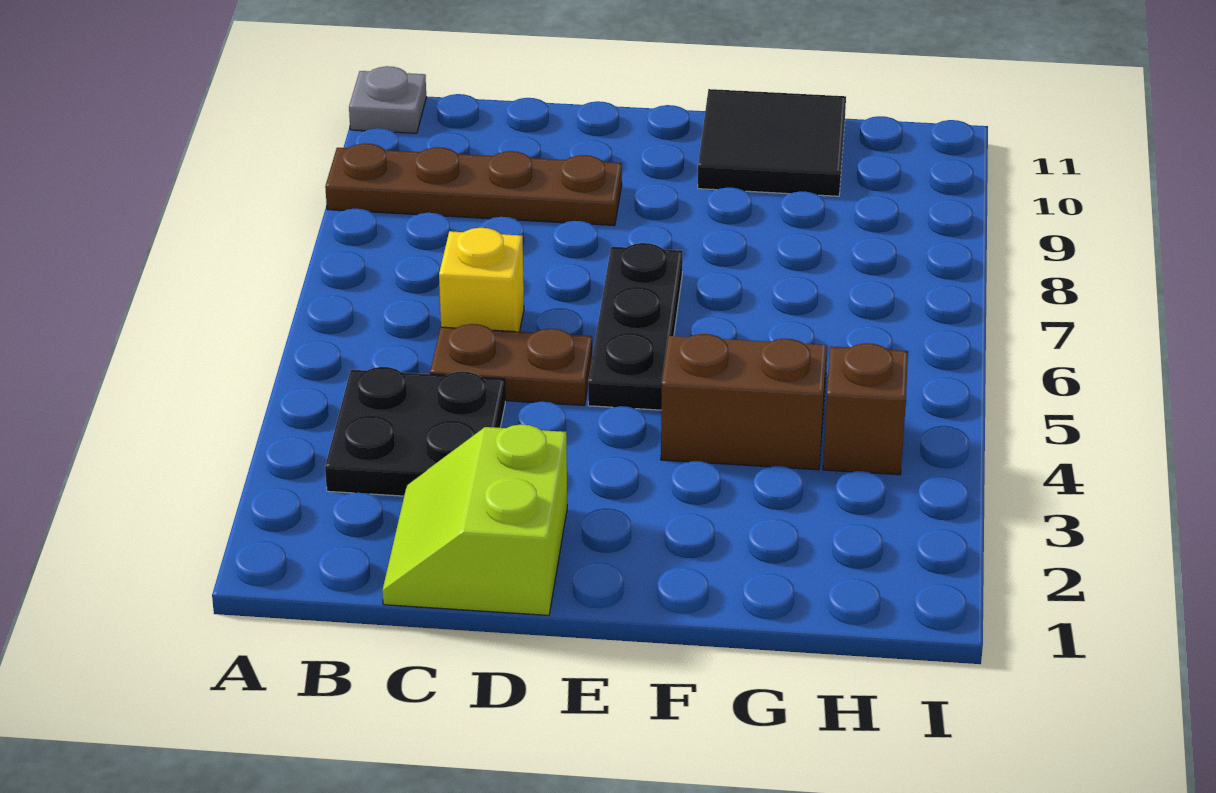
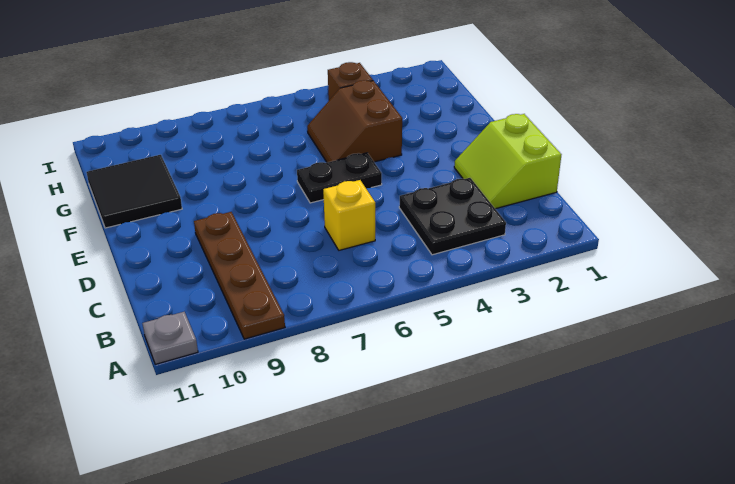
lime slope C1:D2 level 1 top D -> lime slope C1:D2 level 1 top 1
brown plate C5:D5 level 1 -> none
black plate E5:E7 level 1 -> black plate E5:E6 level 1

